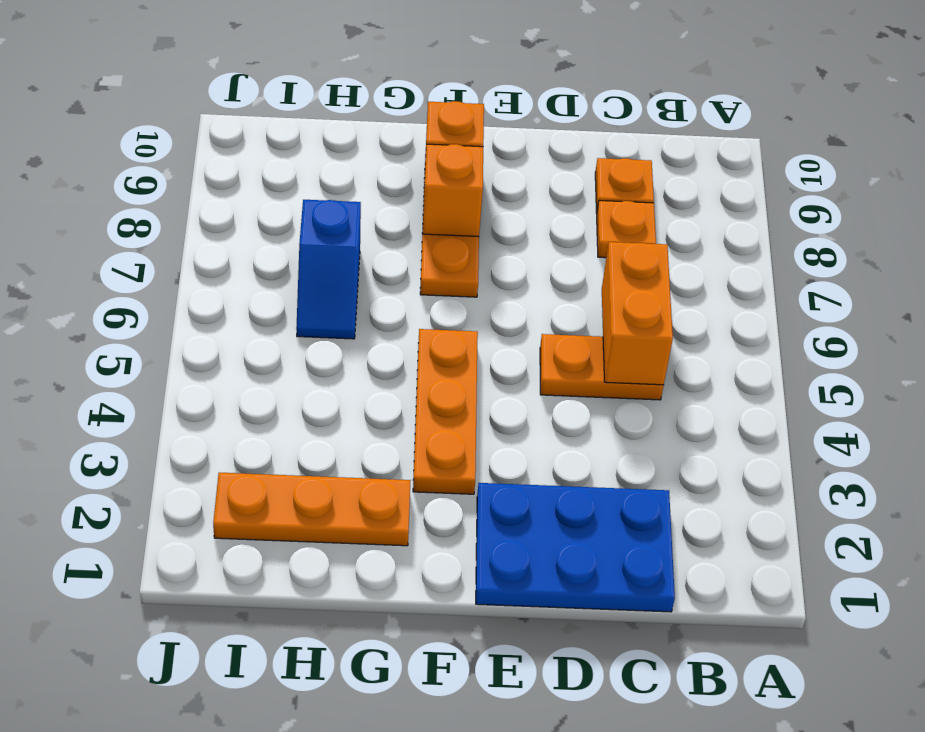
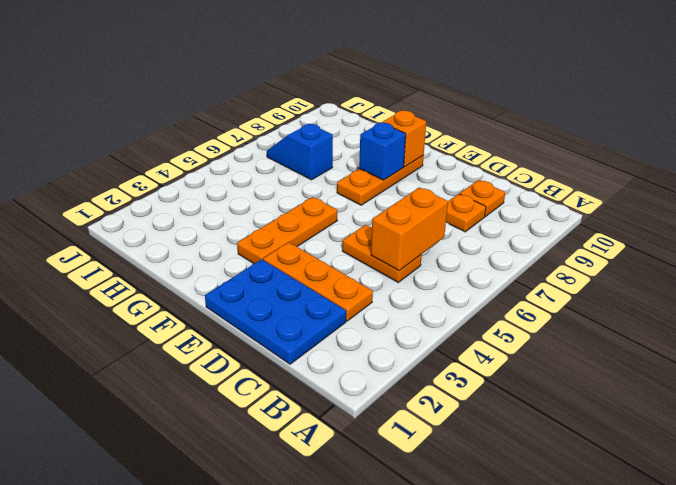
orange brick F8 level 2 -> blue brick F8 level 2
orange plate G2:I2 level 1 -> orange plate C3:E3 level 1
blue slope H6:H7 level 1 top 7 -> blue slope H7:I7 level 1 top H

